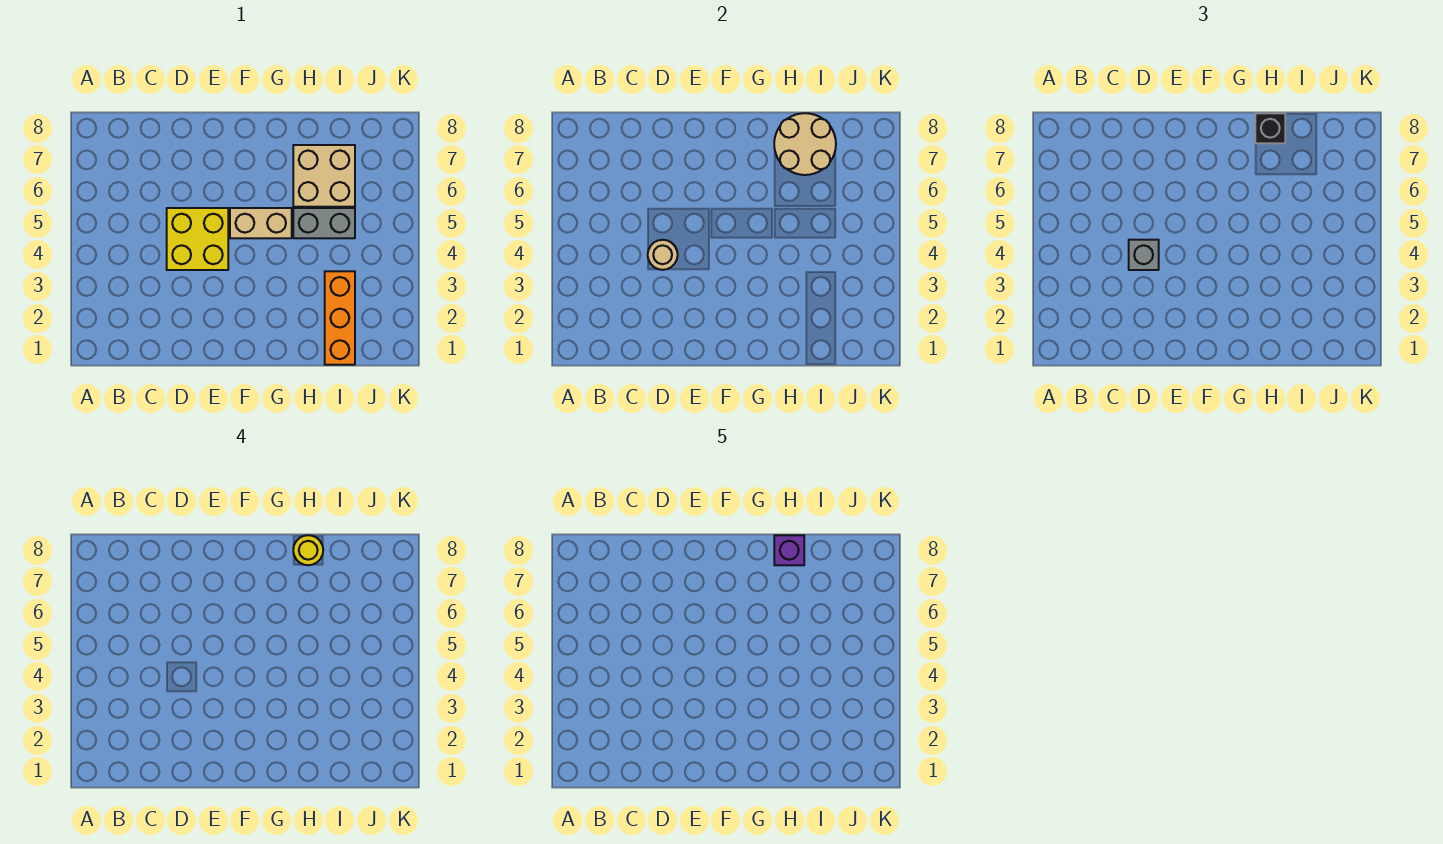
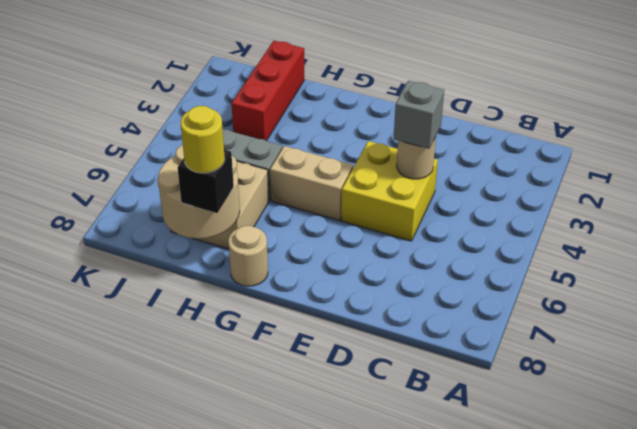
none -> tan round brick G8 level 1
purple brick H8 level 5 -> none
orange brick I1:I3 level 1 -> red brick I1:I3 level 1

